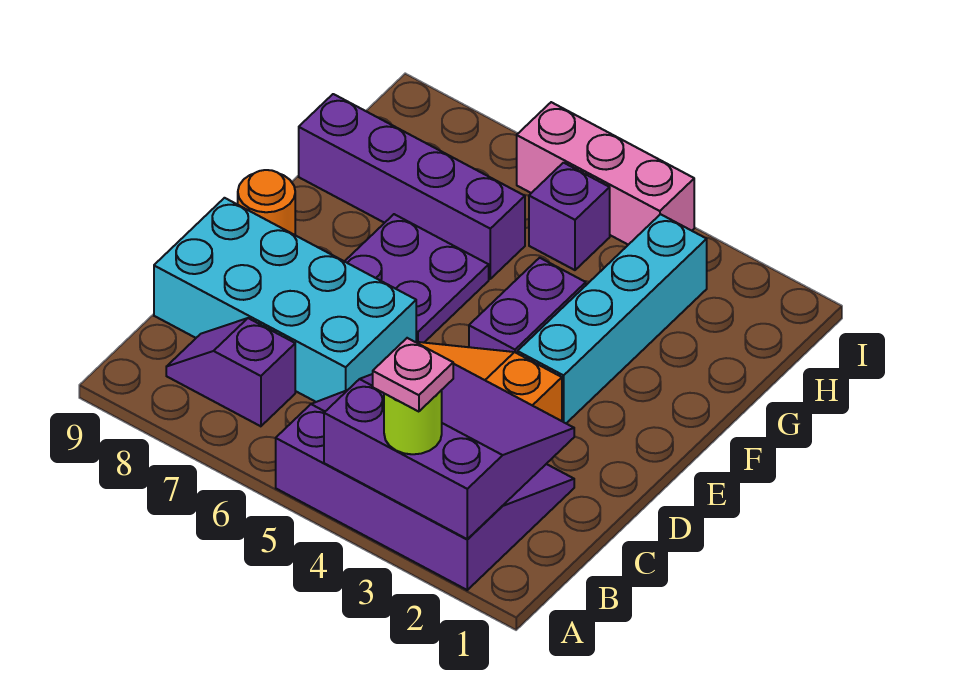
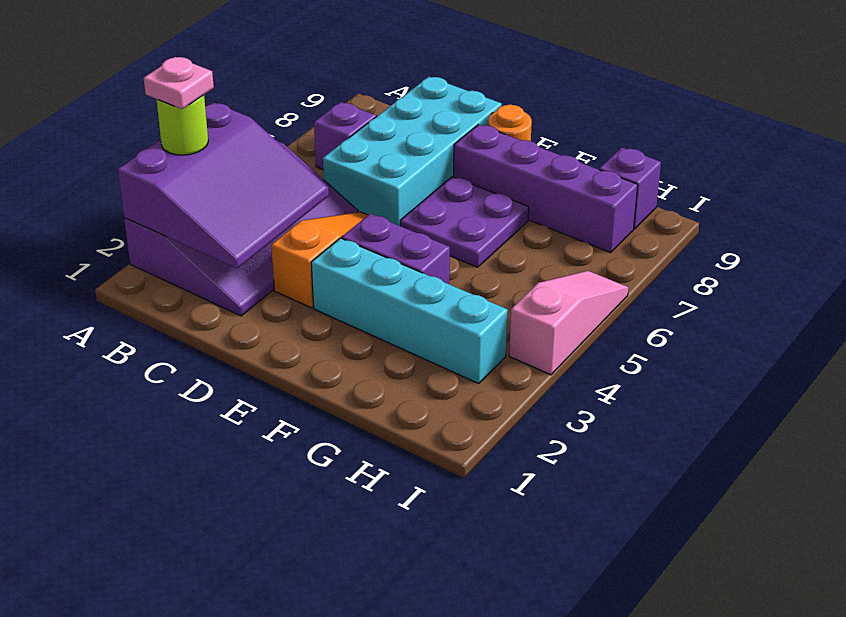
purple brick G6:G9 level 1 -> purple brick E8:H8 level 1
purple brick H5 level 1 -> purple brick H9 level 1
pink brick I4:I6 level 1 -> pink slope I4:I6 level 1 top 4

